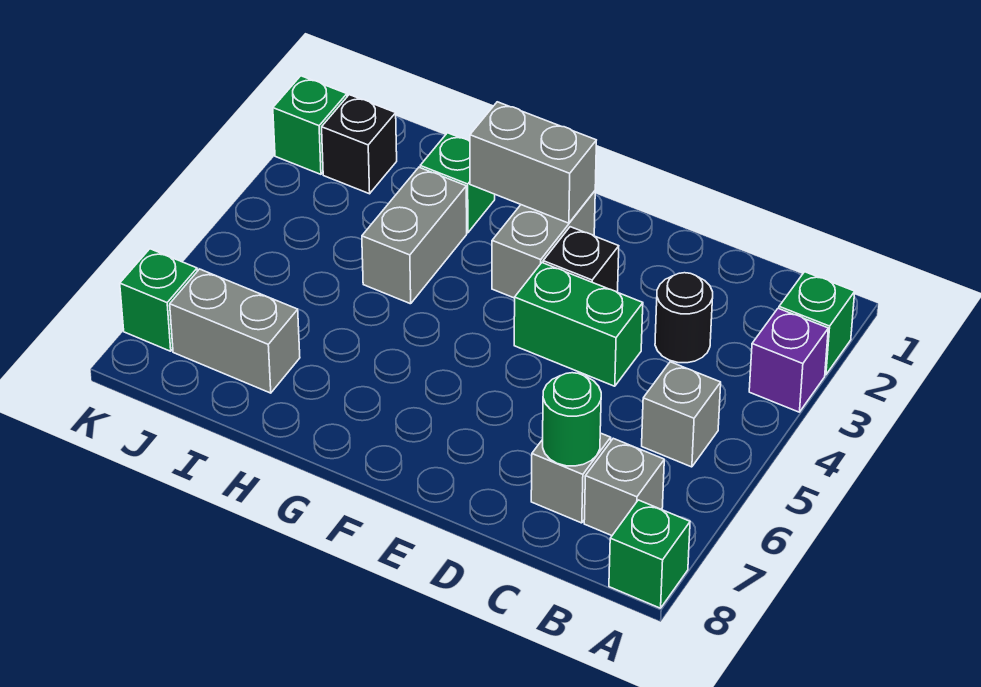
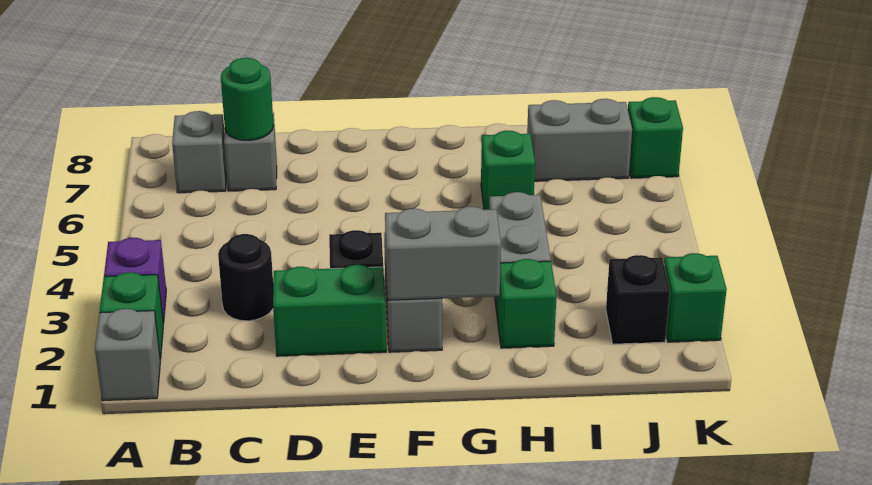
green brick A8 level 1 -> green brick H6 level 1
grey brick B5 level 1 -> grey brick A1 level 1
green brick D4:E4 level 1 -> green brick D2:E2 level 1

